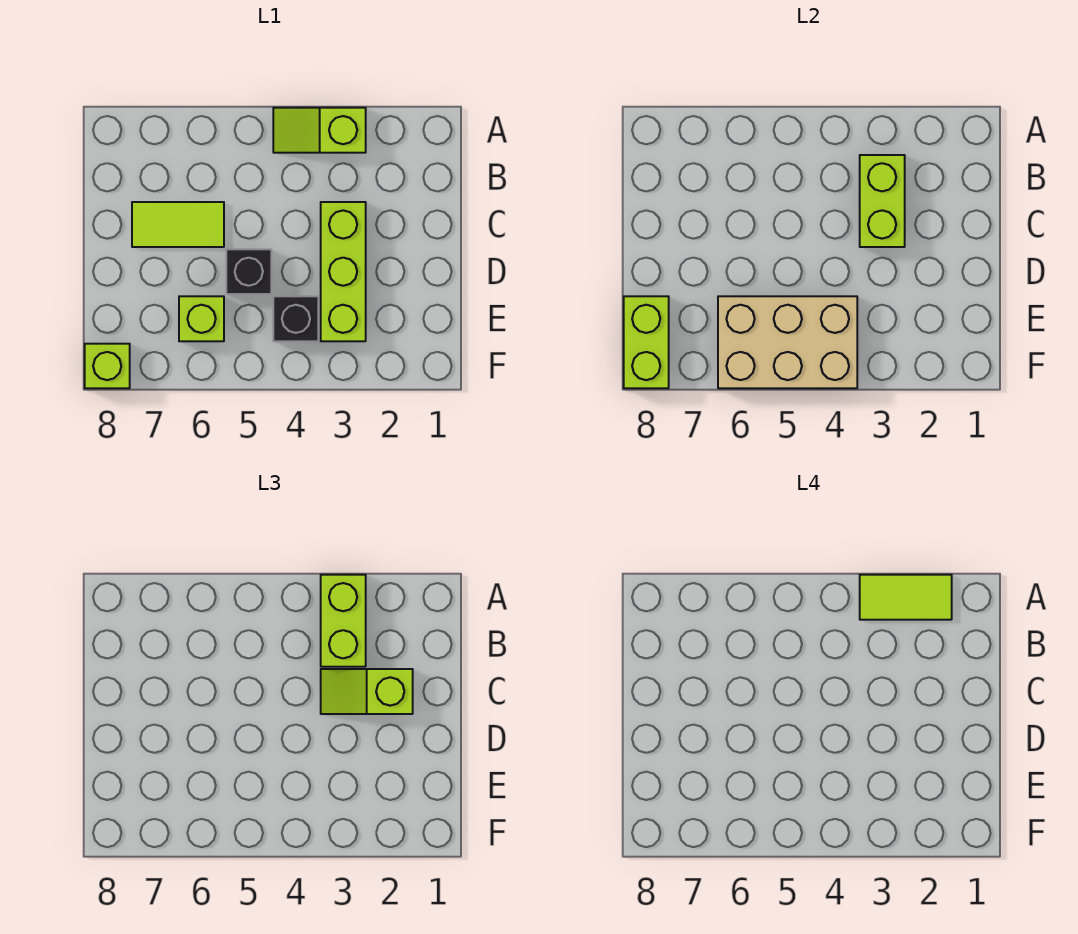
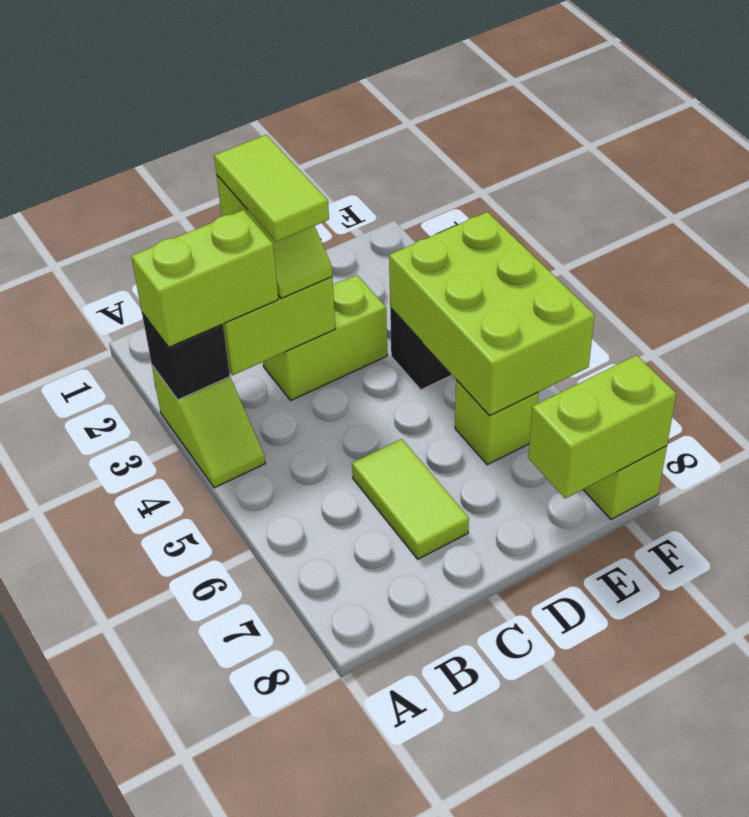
lime tile A2:A3 level 4 -> lime tile C2:C3 level 4
lime brick C3:E3 level 1 -> lime brick C3:D3 level 1
black brick D5 level 1 -> black brick A3 level 2
tan brick E4:F6 level 2 -> lime brick E4:F6 level 2

